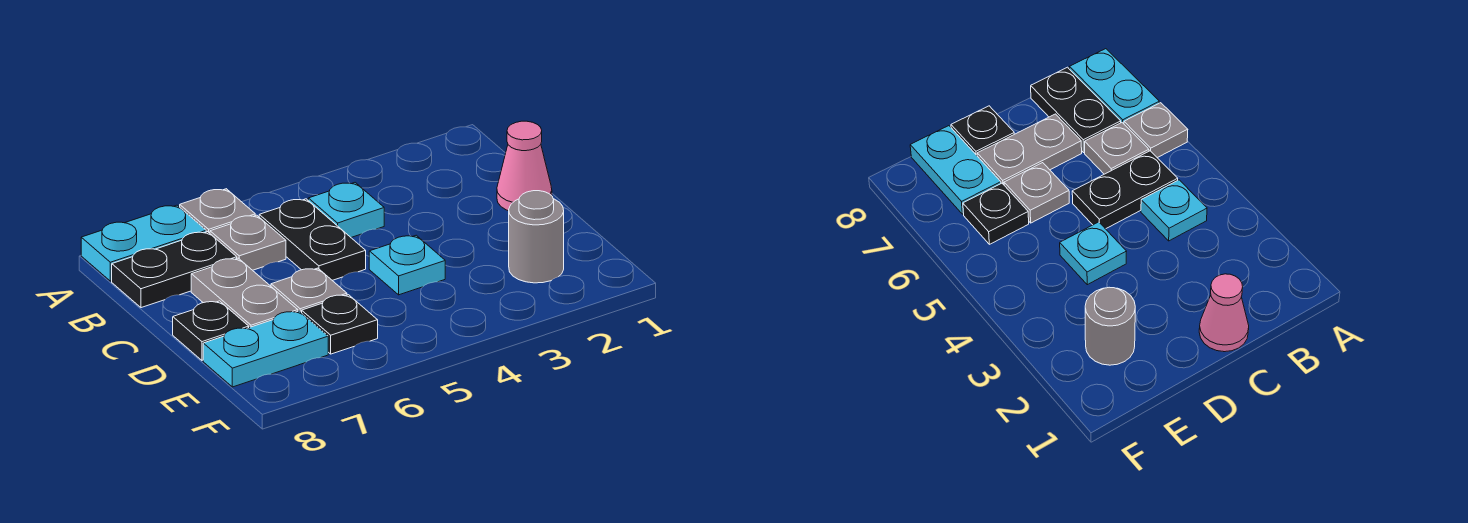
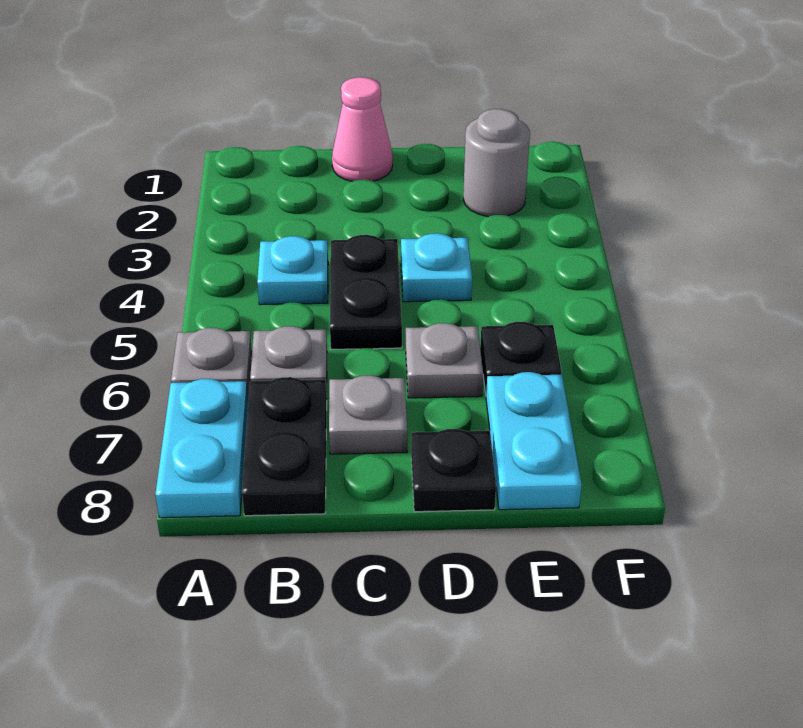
black plate B5:C5 level 1 -> black plate C4:C5 level 1
grey plate C7:D7 level 1 -> grey plate C7 level 1

